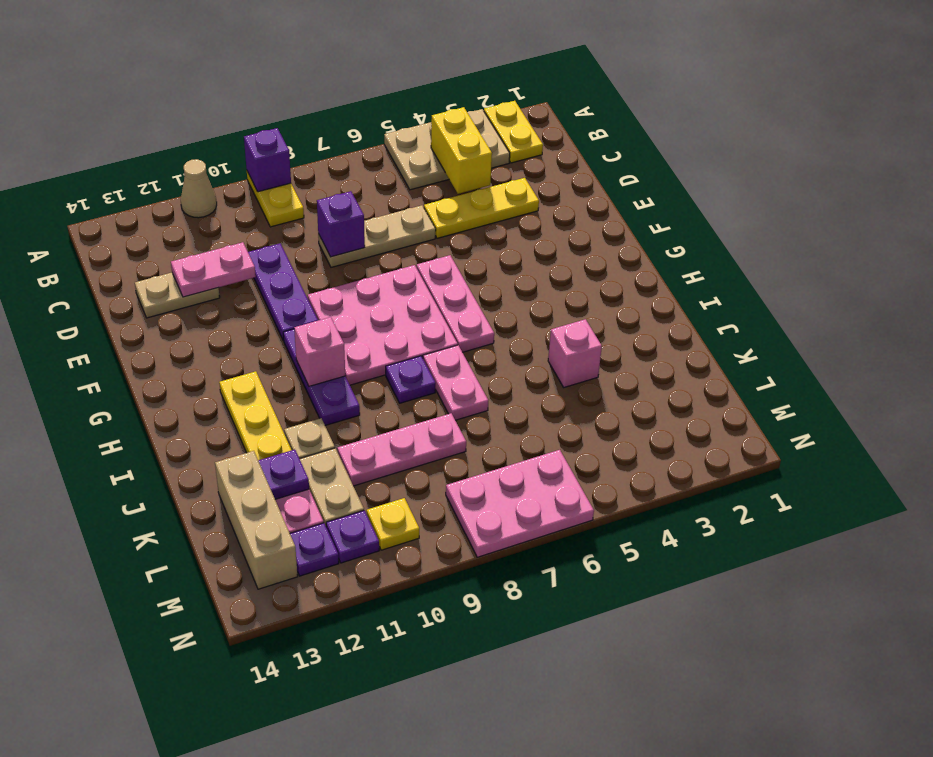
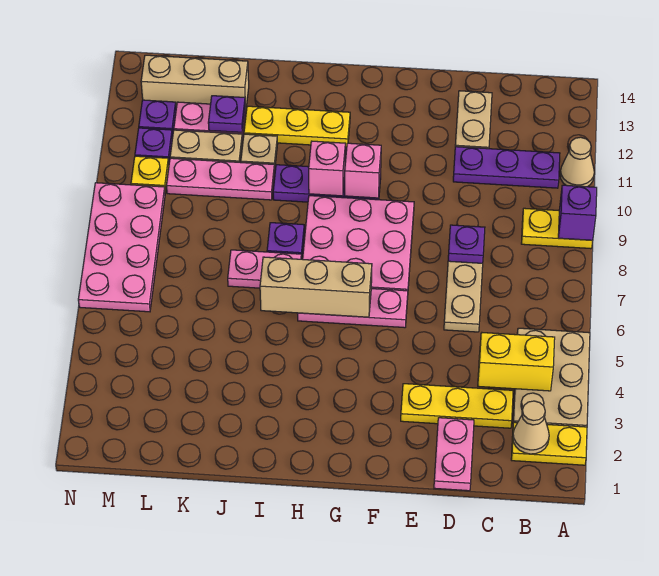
none -> tan cone B2 level 2
yellow plate D3:D5 level 1 -> yellow plate C3:E3 level 1
purple brick D8 level 2 -> purple plate D8 level 2
purple plate D10:F10 level 1 -> purple plate B11:D11 level 1
pink plate D11:D12 level 2 -> pink plate D1:D2 level 1
none -> tan brick G6:I6 level 2
pink brick J4 level 1 -> pink brick G10 level 2
pink plate K8:K10 level 1 -> pink plate J10:L10 level 1
pink plate M6:N8 level 1 -> pink plate M6:N9 level 1

